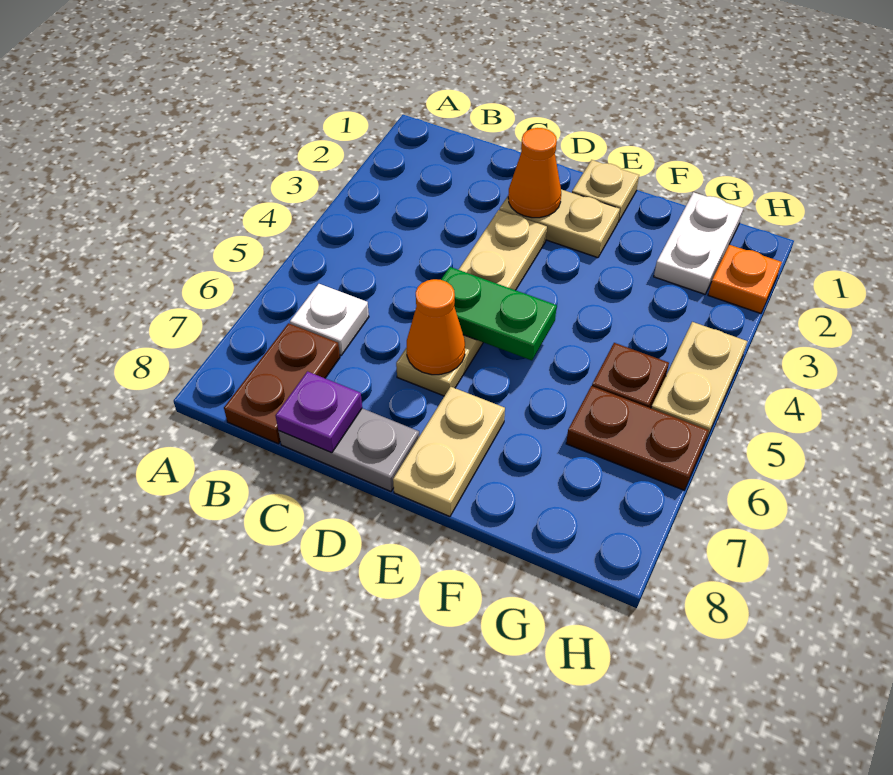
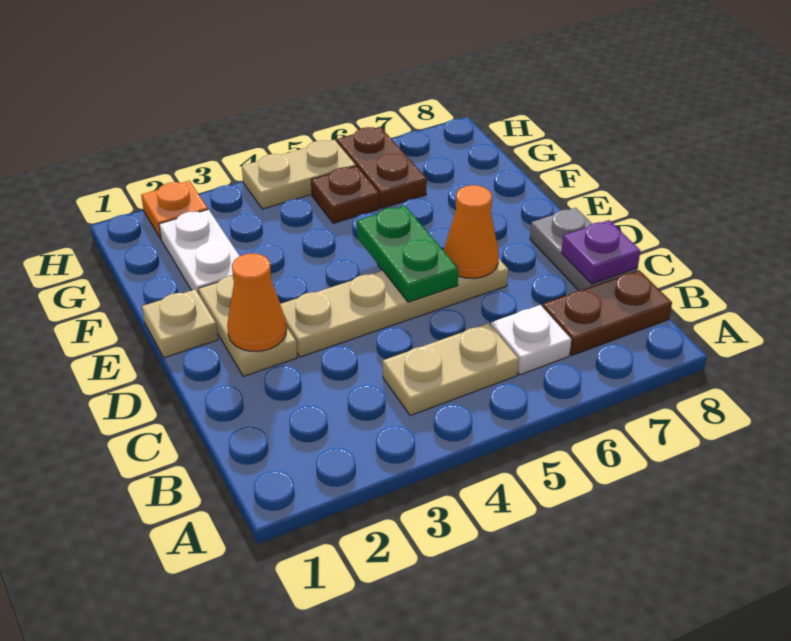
tan plate E7:E8 level 1 -> tan plate B4:B5 level 1
white plate G1:G2 level 1 -> white plate F2:G2 level 1

